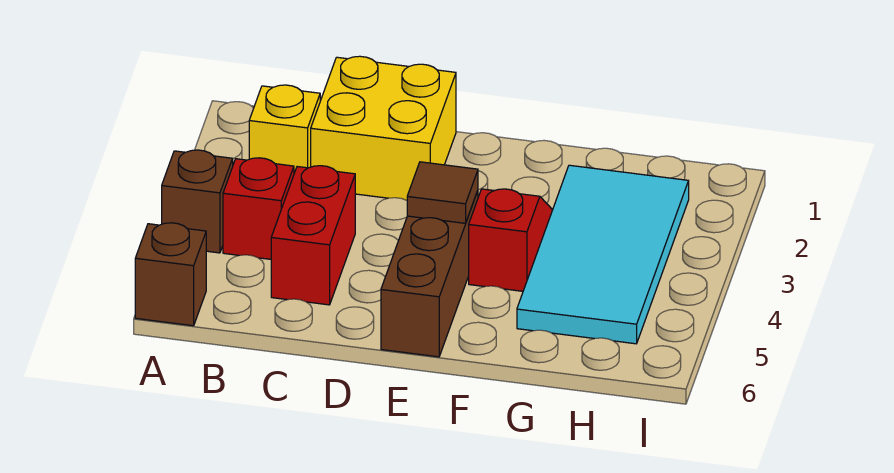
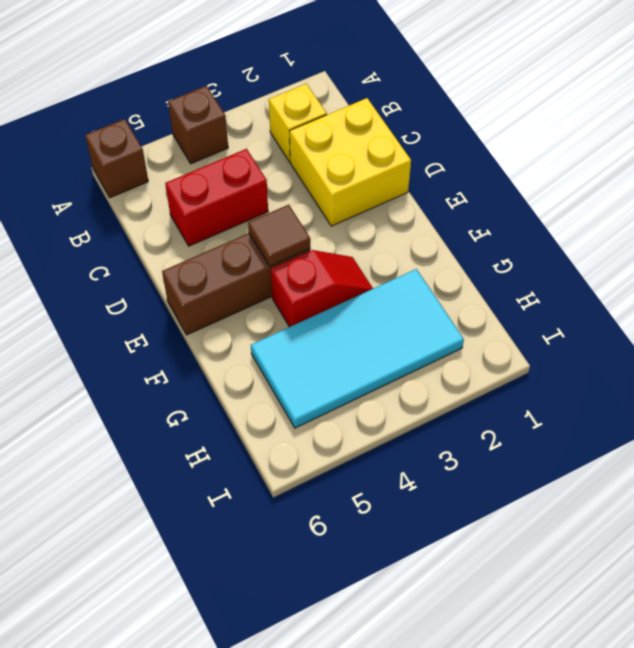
red brick B4 level 1 -> none

